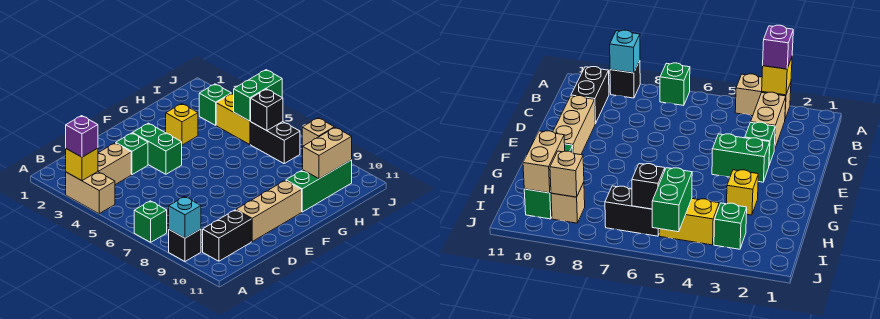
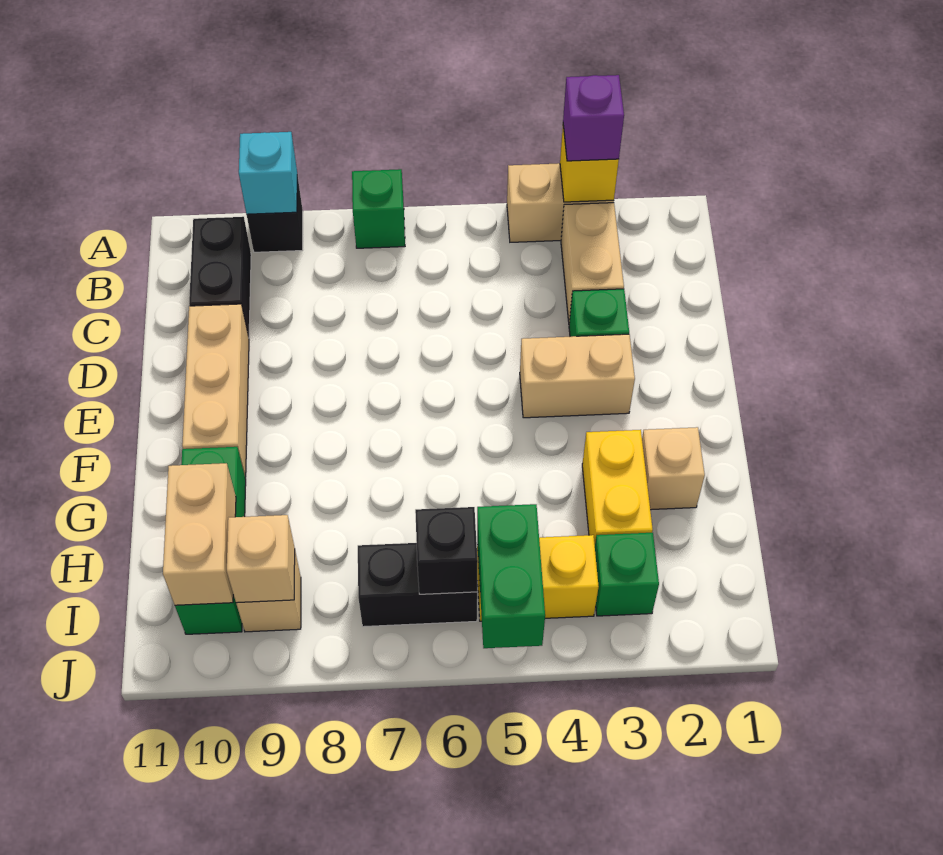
green brick E3:E4 level 1 -> tan brick E3:E4 level 1
none -> tan brick G2 level 1
yellow brick G3 level 1 -> yellow brick G3:H3 level 1

